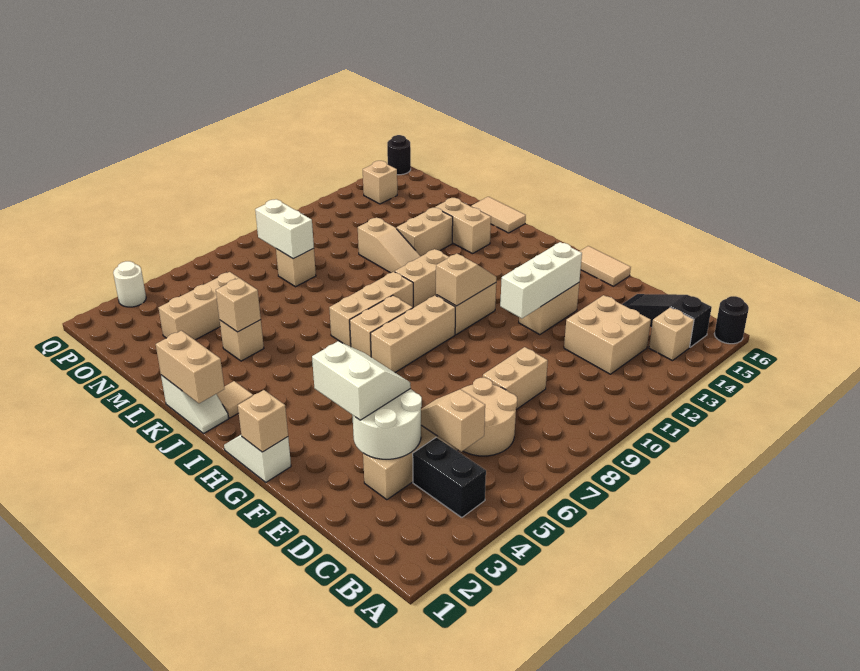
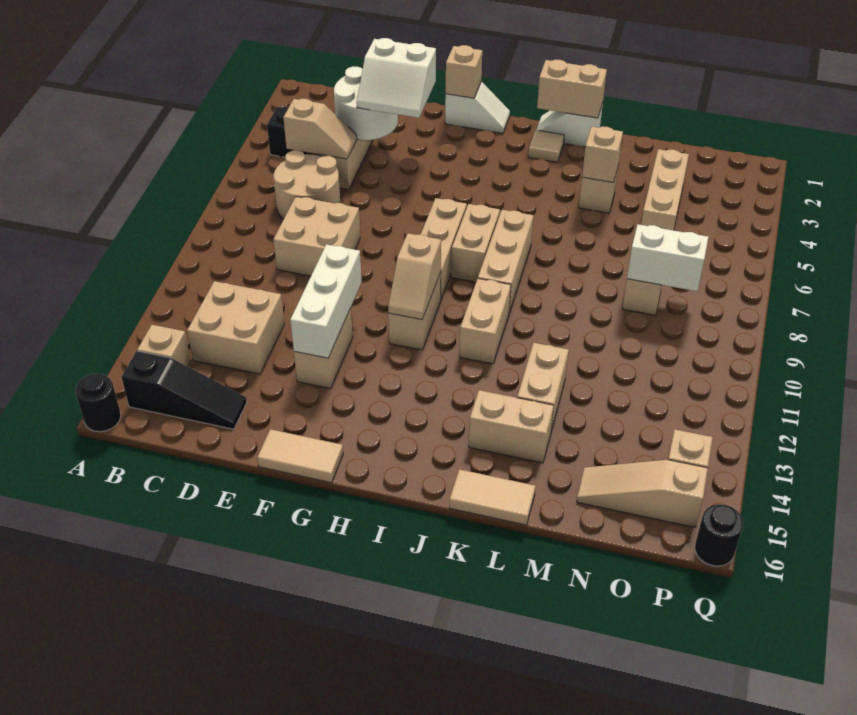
tan brick D8:D9 level 1 -> tan brick D8:E9 level 1
tan slope K11:M11 level 1 top M -> tan slope N15:P15 level 1 top P
white round brick Q3 level 1 -> none

